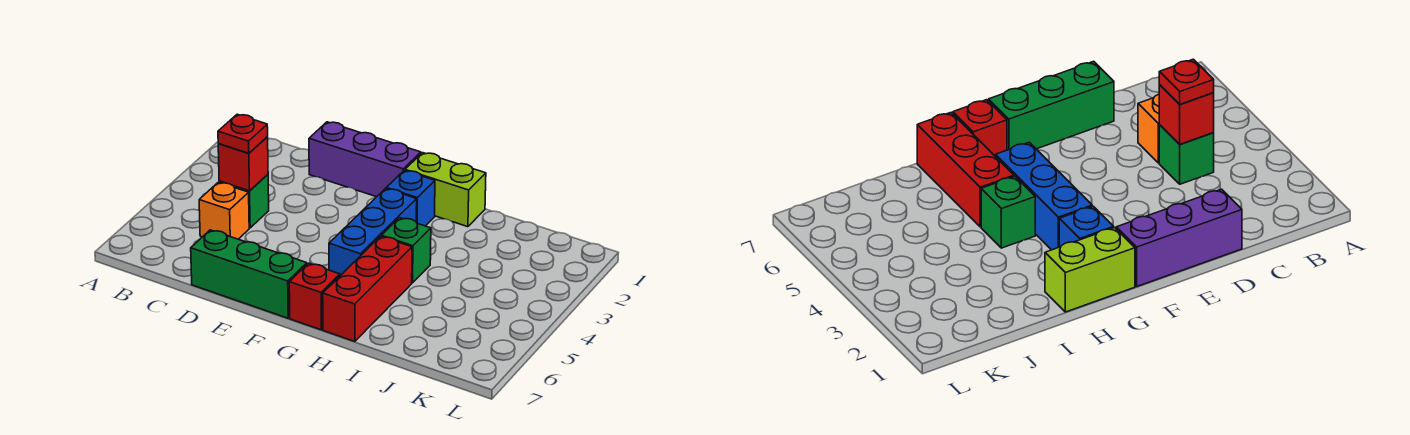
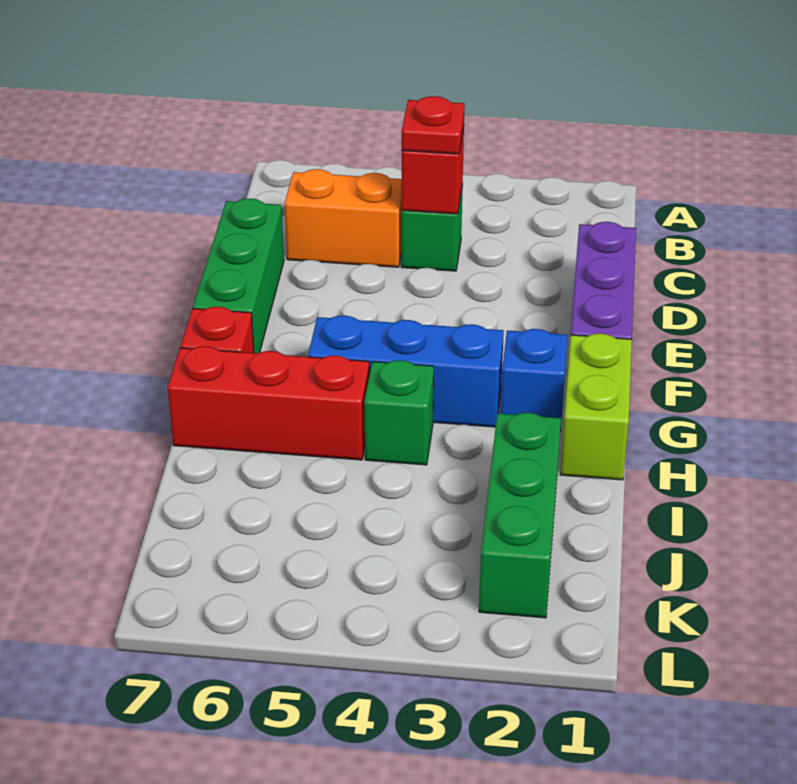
orange brick C5 level 1 -> orange brick C5:C6 level 1
none -> green brick I2:K2 level 1

